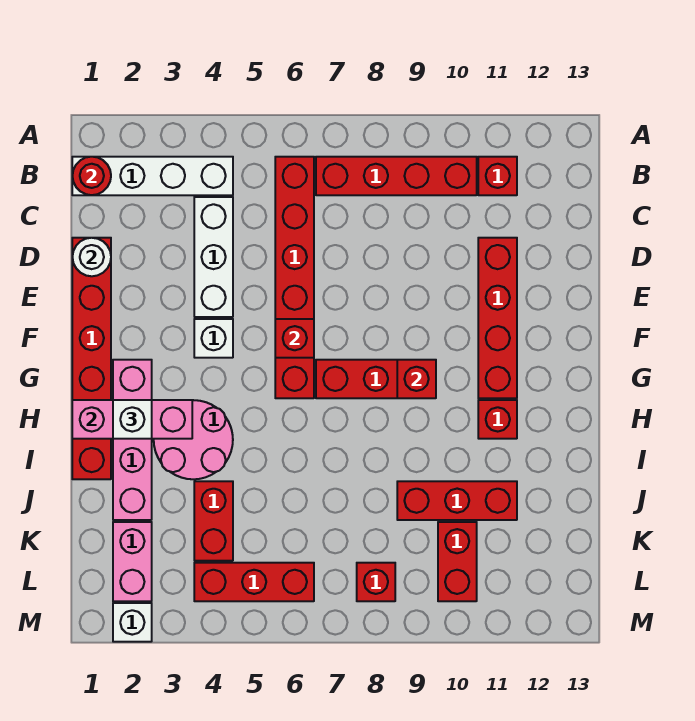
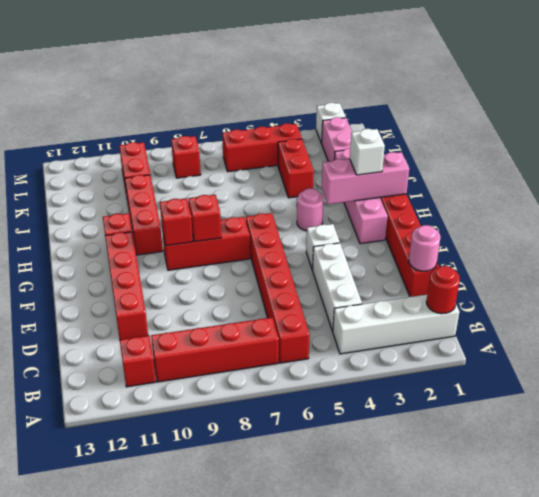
white round brick D1 level 2 -> pink round brick D1 level 2
red brick F6 level 2 -> red brick G8 level 2
pink round brick H3:I4 level 1 -> pink round brick H4 level 1
red brick J9:J11 level 1 -> red brick H10:J10 level 1

